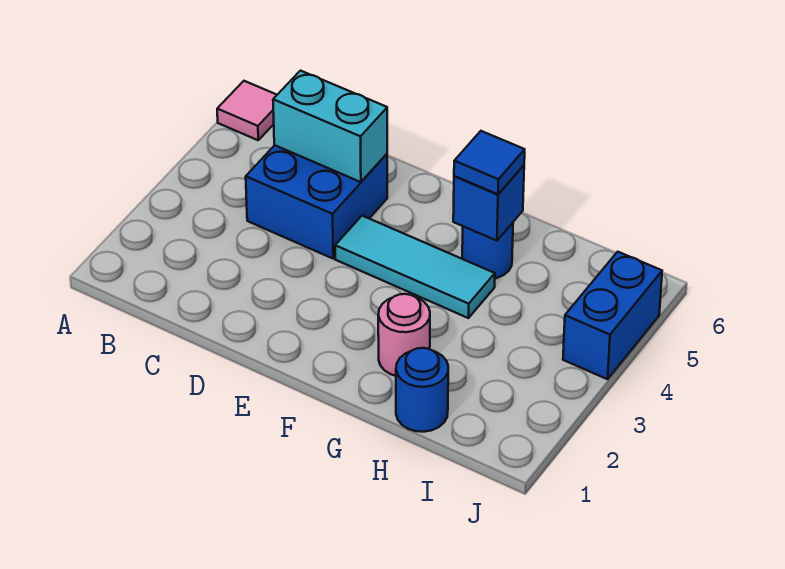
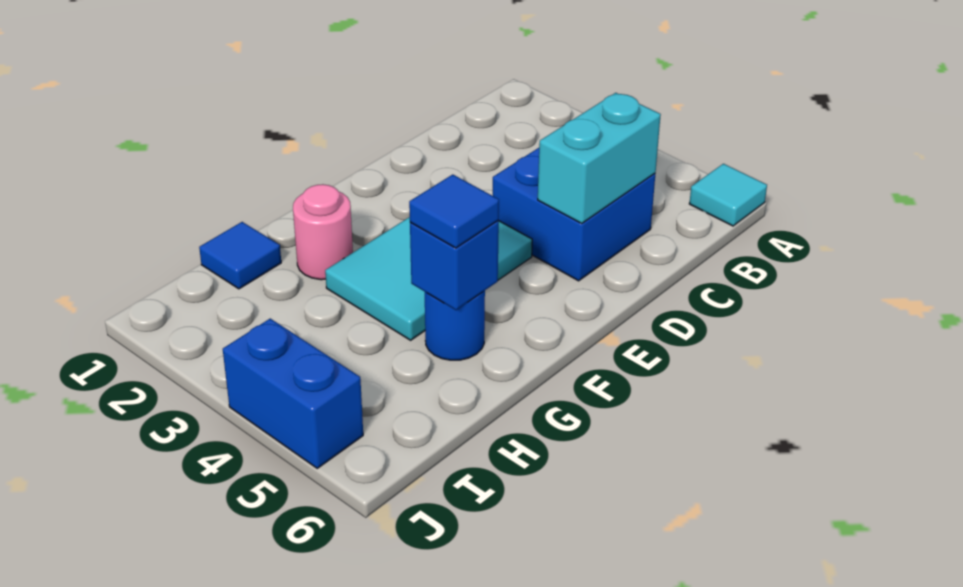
pink tile A6 level 1 -> cyan tile A6 level 1
cyan tile E4:G4 level 1 -> cyan tile E3:G4 level 1
blue round brick H1 level 1 -> blue tile H1 level 1

